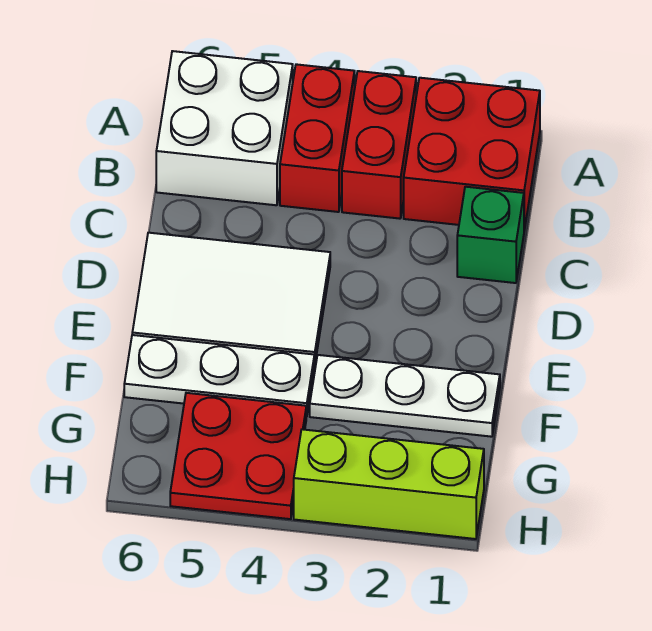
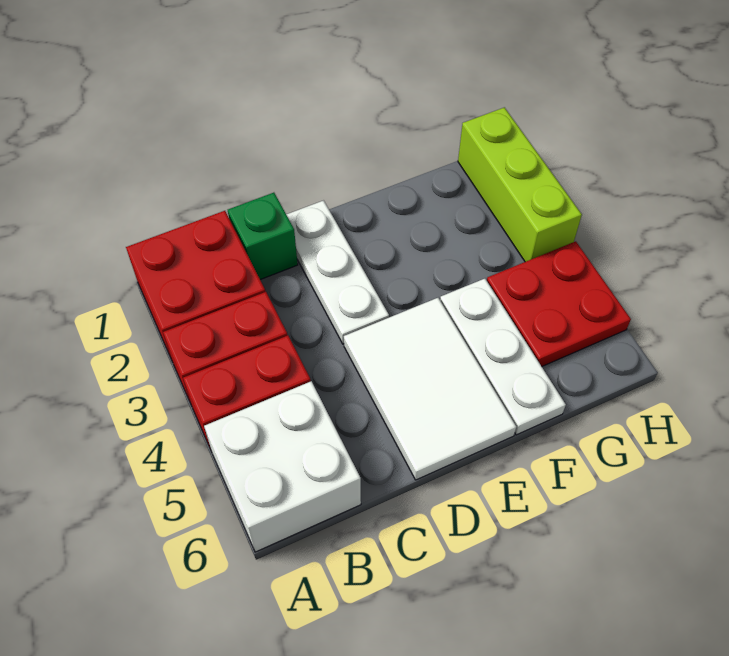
white plate F1:F3 level 1 -> white plate D1:D3 level 1

